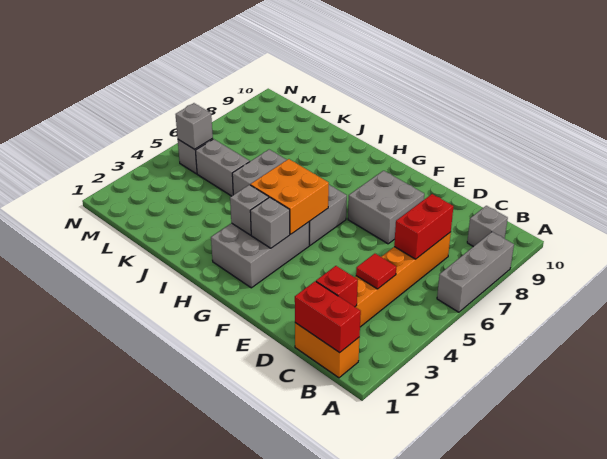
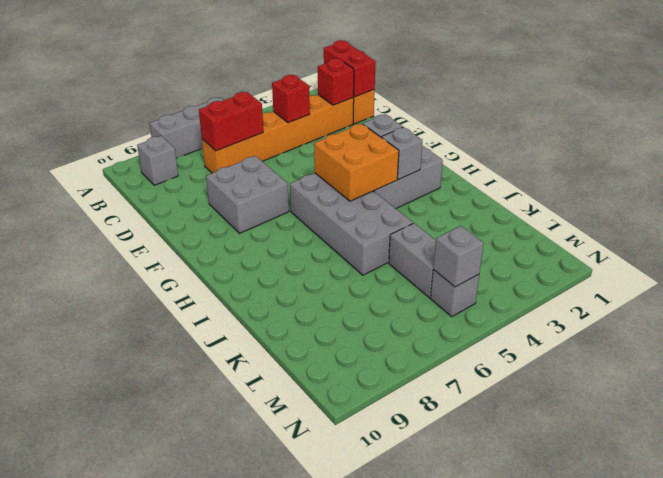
red tile C4 level 2 -> red brick C4 level 2

